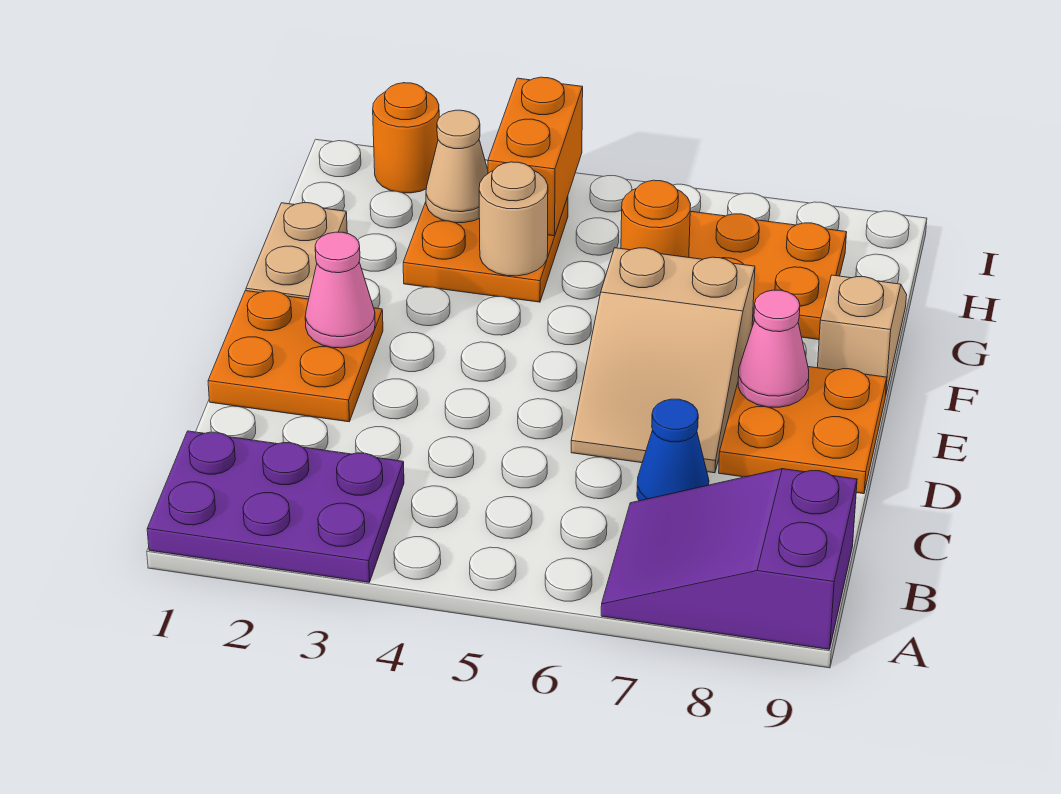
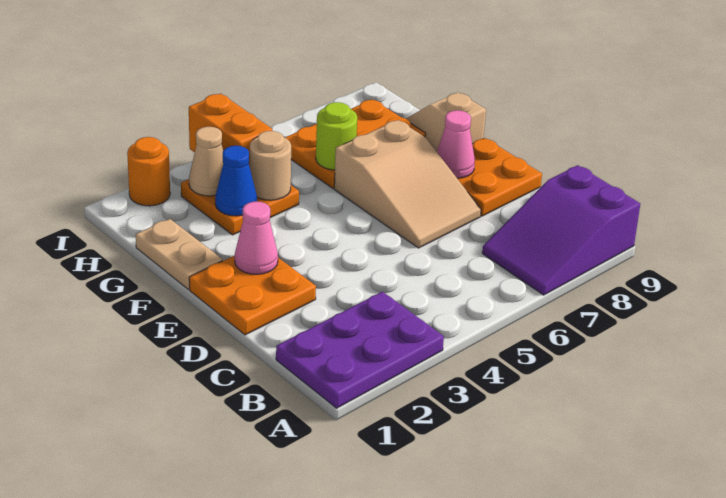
blue cone C7 level 1 -> blue cone G3 level 2
orange round brick G6 level 2 -> lime round brick G6 level 2

